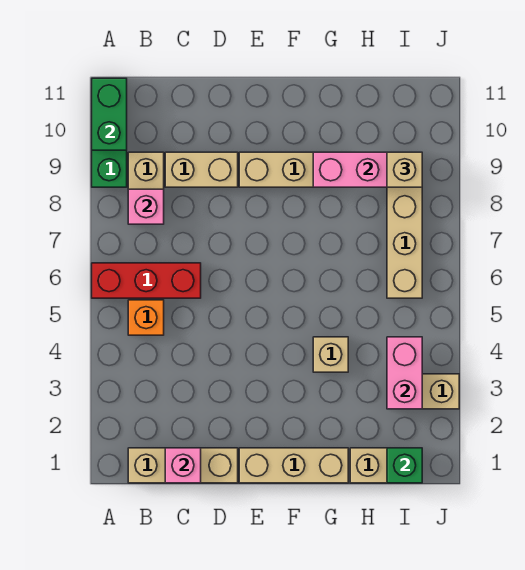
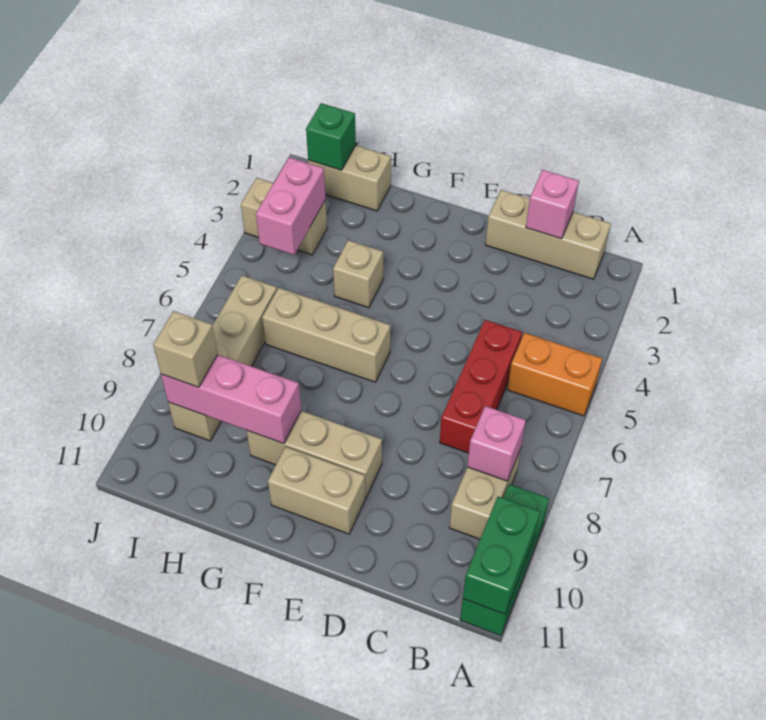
red brick A6:C6 level 1 -> red brick C5:C7 level 1
orange brick B5 level 1 -> orange brick A5:B5 level 1
tan brick C9:D9 level 1 -> tan brick E10:F10 level 1
tan brick E1:G1 level 1 -> tan brick F6:H6 level 1

